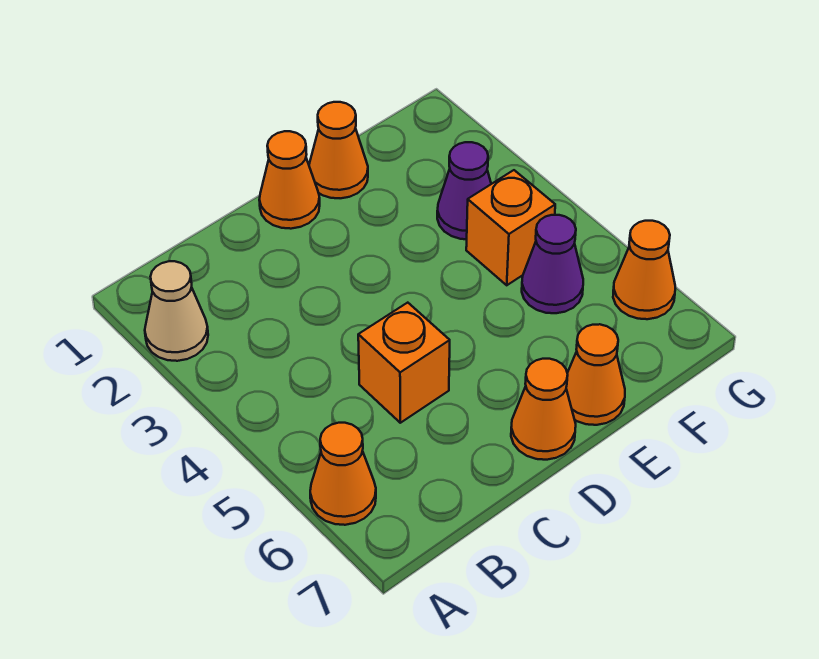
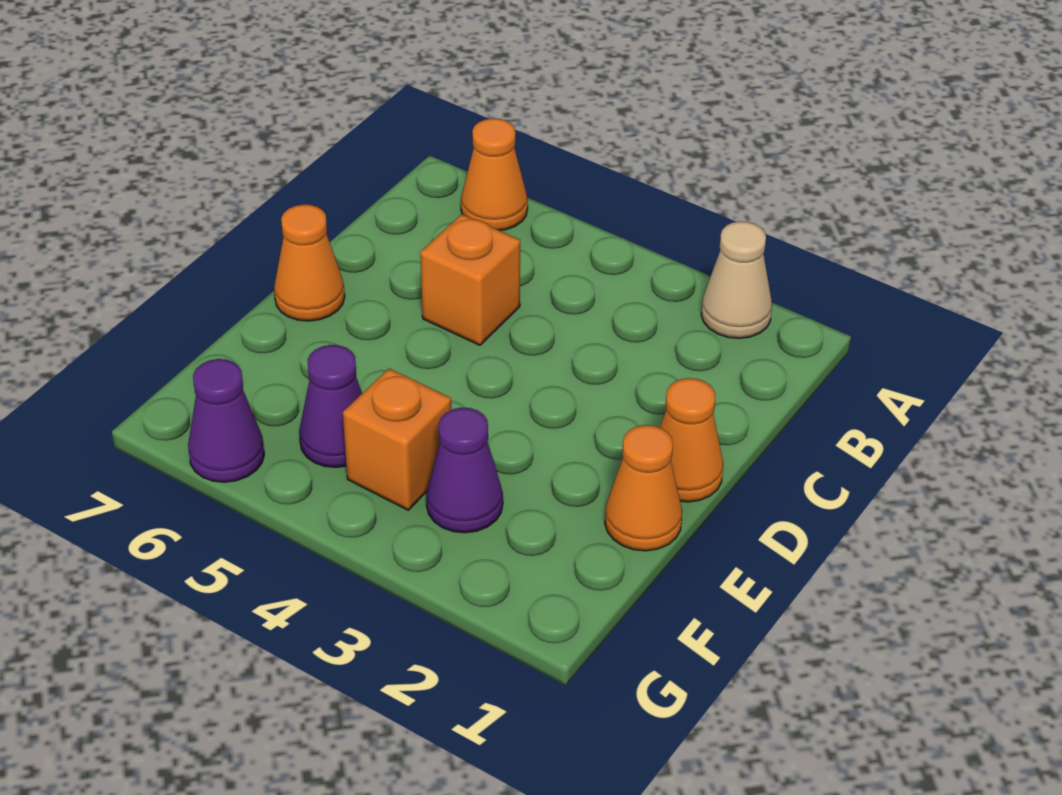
orange cone E7 level 1 -> none
orange cone G6 level 1 -> purple cone G6 level 1

